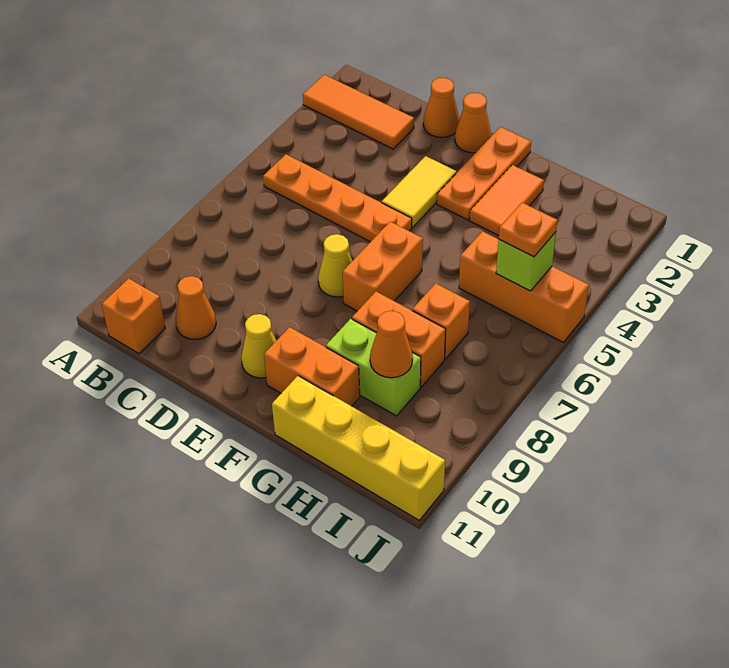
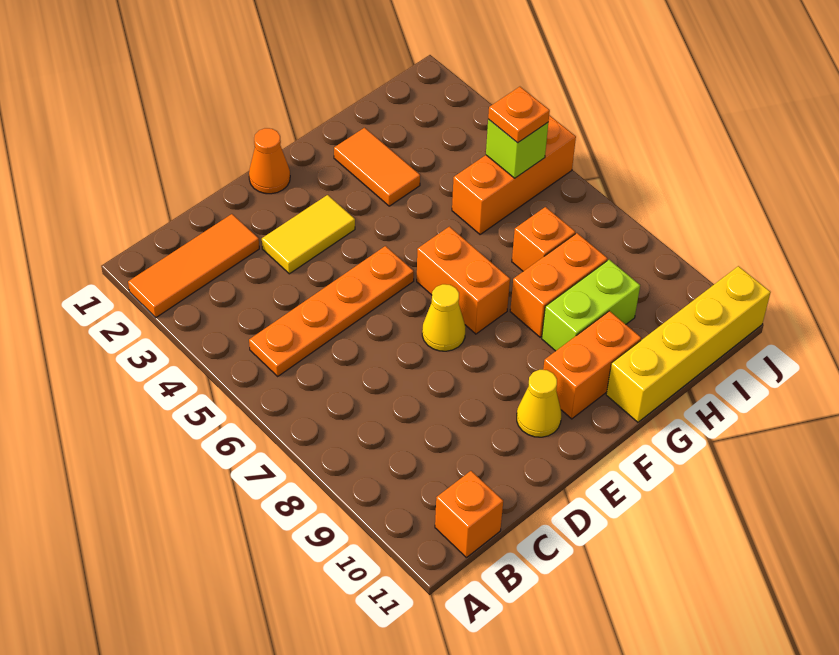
orange cone C10 level 1 -> none
orange cone D1 level 1 -> none
yellow tile E3:E4 level 1 -> yellow tile D3:E3 level 1
orange plate F1:F3 level 1 -> none
orange cone H9 level 2 -> none

